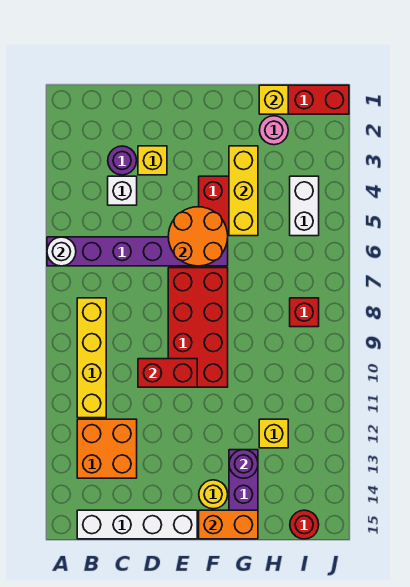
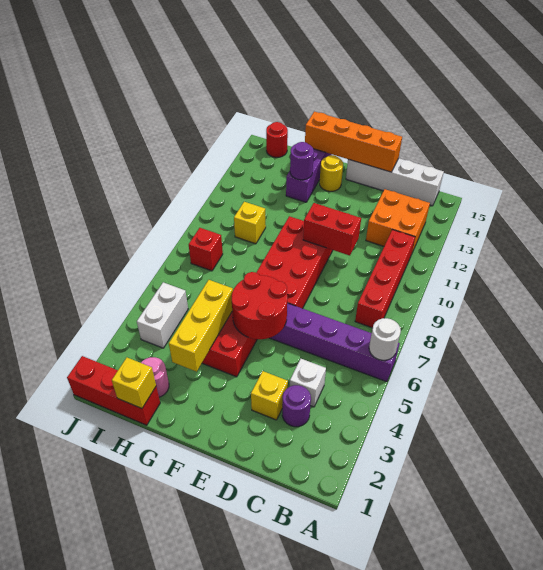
yellow brick B8:B11 level 1 -> red brick B8:B11 level 1
orange round brick E5:F6 level 2 -> red round brick E5:F6 level 2
orange brick F15:G15 level 2 -> orange brick D15:G15 level 2
yellow brick H12 level 1 -> yellow brick H10 level 1

